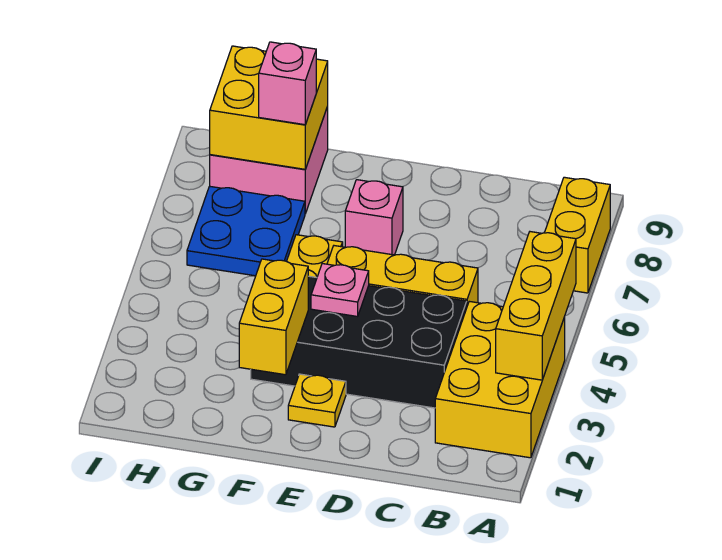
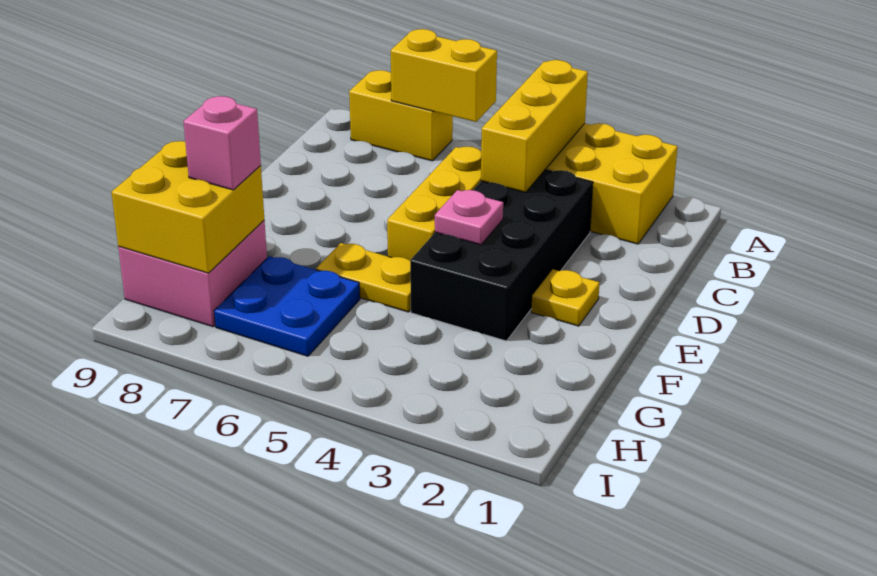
yellow brick A3:A5 level 2 -> yellow brick A4:C4 level 2
pink brick E7 level 1 -> none
yellow brick F2:F3 level 2 -> yellow brick A6:A7 level 2

